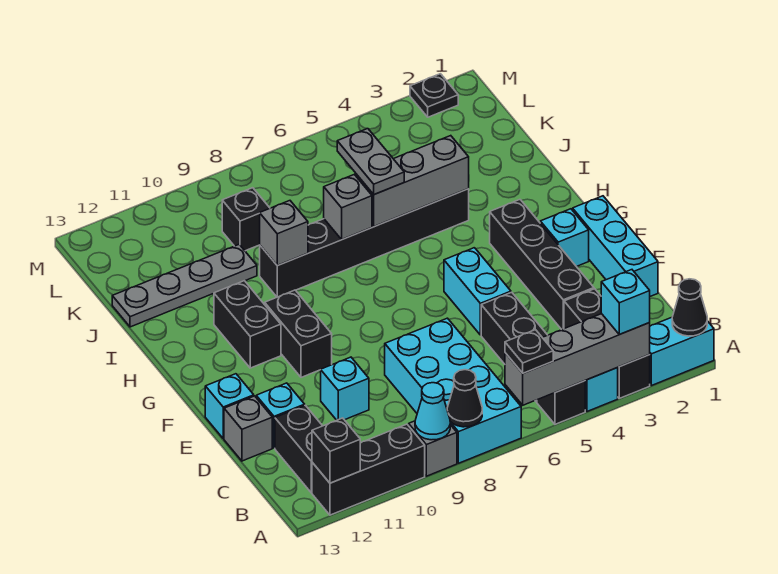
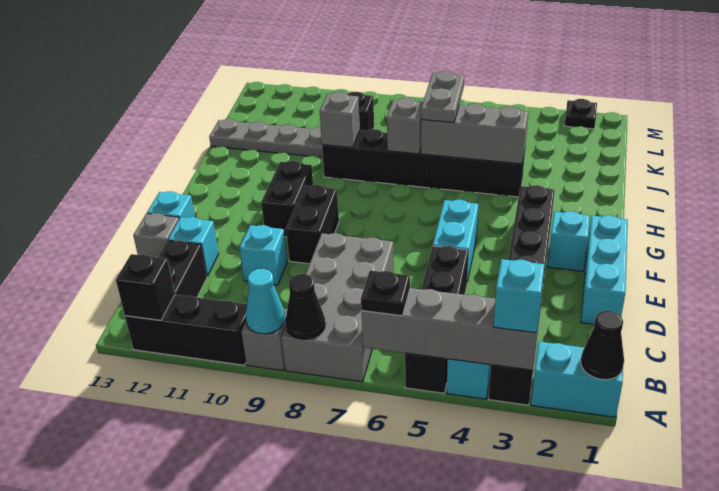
cyan brick A7:D8 level 1 -> grey brick A7:D8 level 1
black brick G11:H11 level 1 -> black brick E9:F9 level 1

